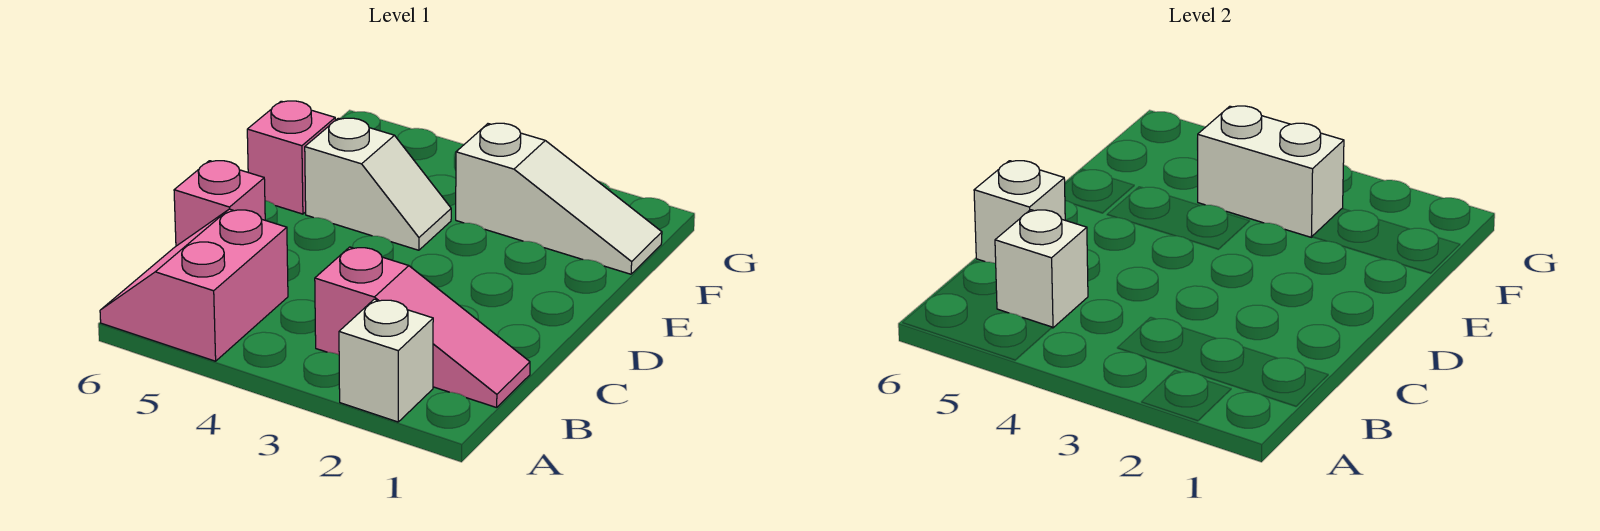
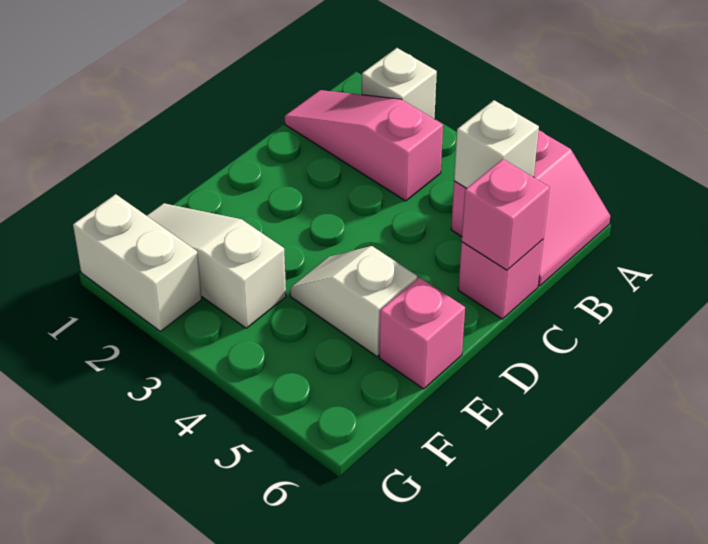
white brick C6 level 2 -> pink brick C6 level 2
white brick F3:F4 level 2 -> white brick G1:G2 level 1

